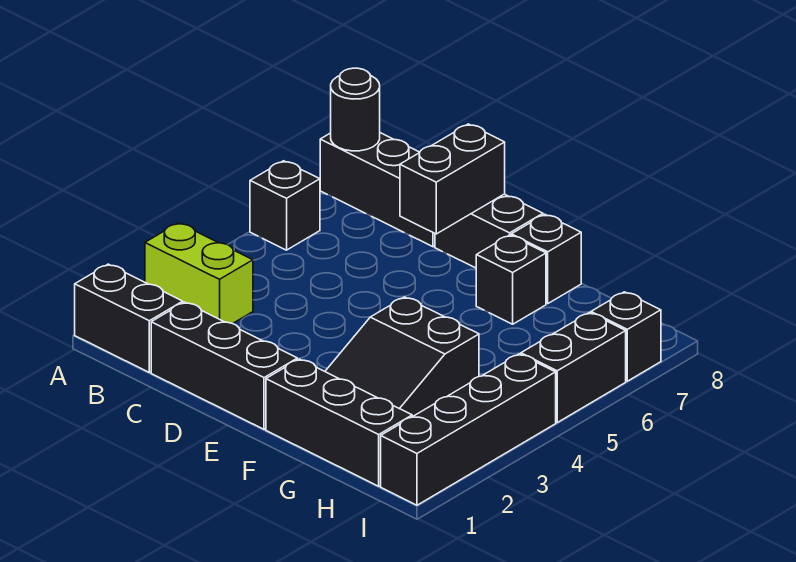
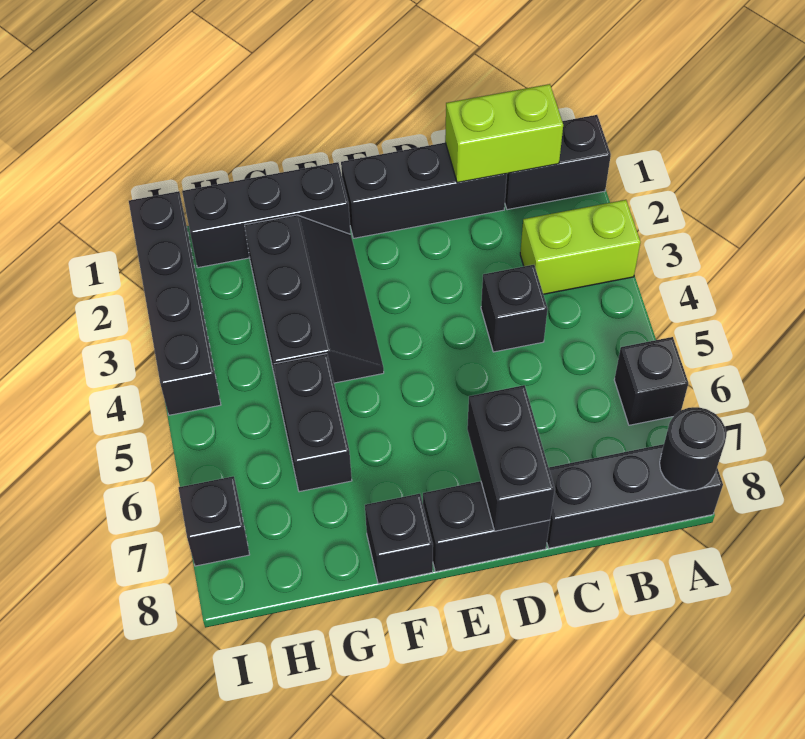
none -> lime brick B1:C1 level 2
black slope F2:G4 level 1 top 4 -> black slope F2:G4 level 1 top G
black brick F7 level 1 -> black brick C4 level 1
black brick I5:I6 level 1 -> black brick G5:G6 level 1

